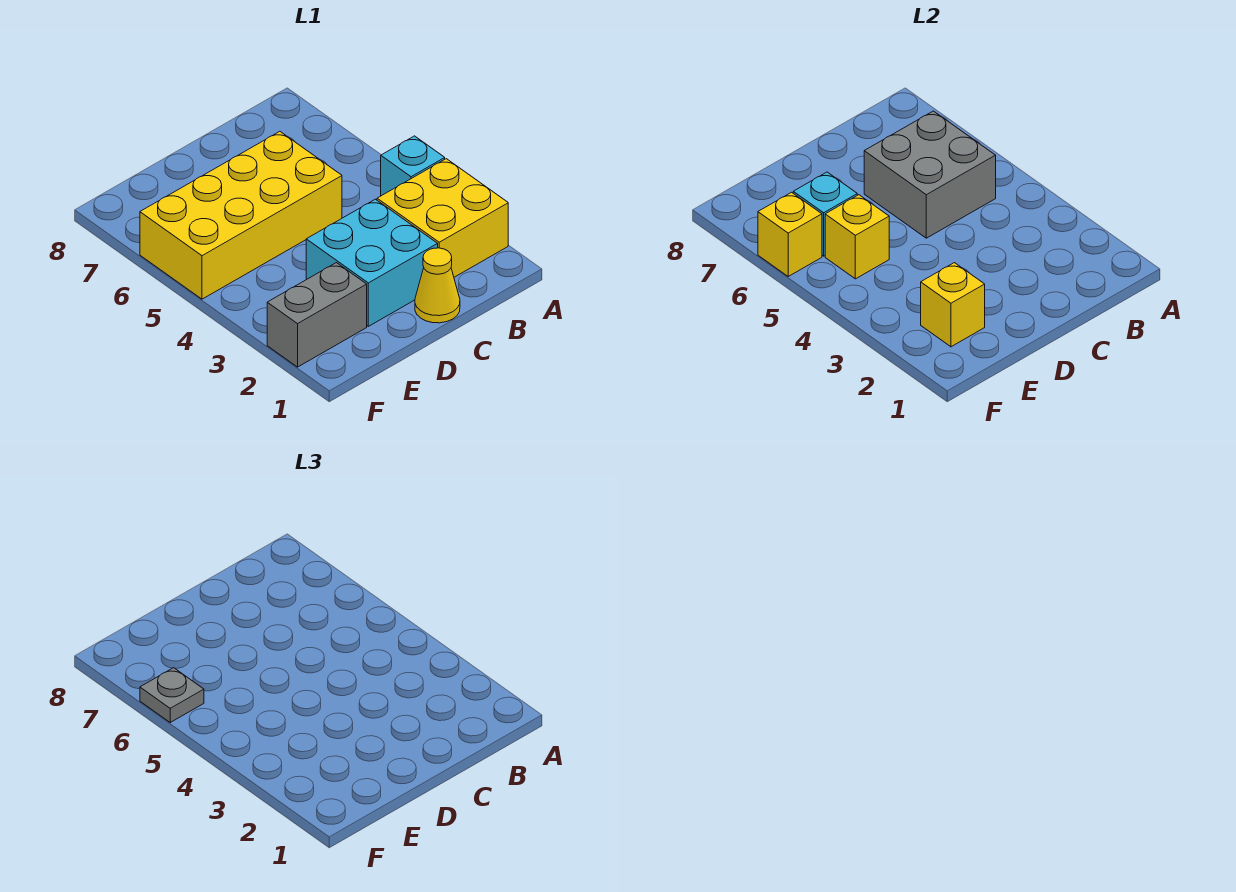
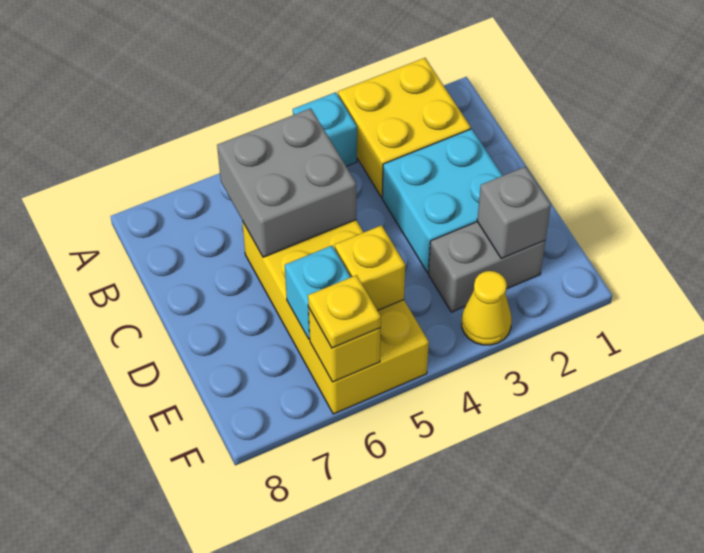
yellow cone C1 level 1 -> yellow cone F3 level 1
grey brick E2:F2 level 1 -> grey brick E2:E3 level 1
yellow brick E2 level 2 -> grey brick E2 level 2
grey plate F6 level 3 -> yellow plate F6 level 3

